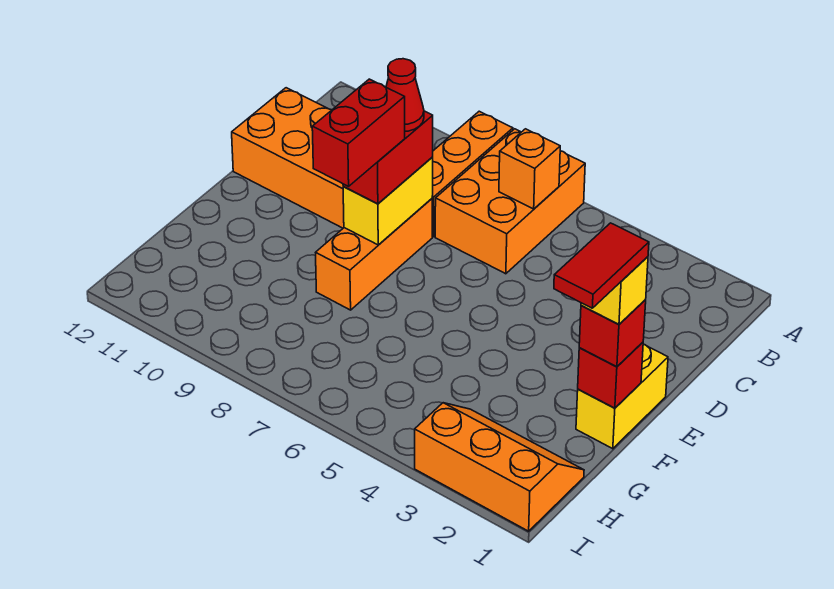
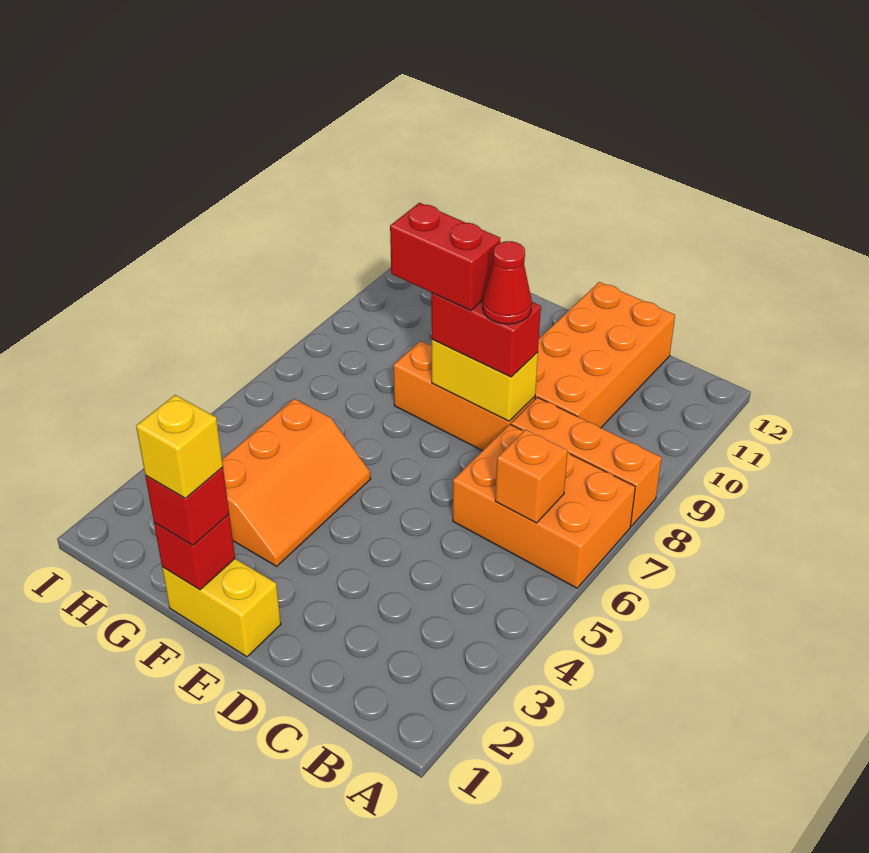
red tile F1:G1 level 5 -> none
orange slope H1:I3 level 1 top I -> orange slope F3:G5 level 1 top G

